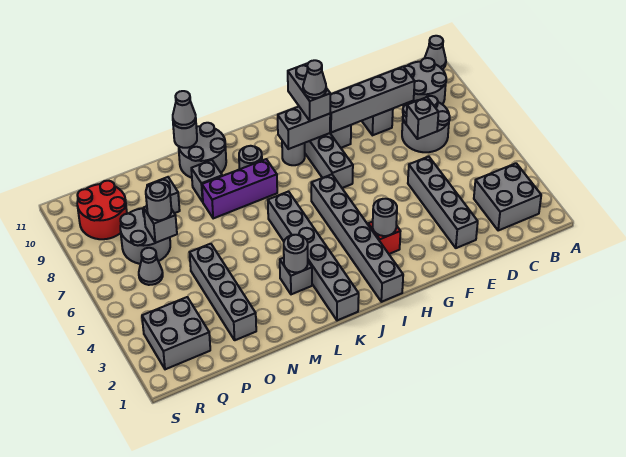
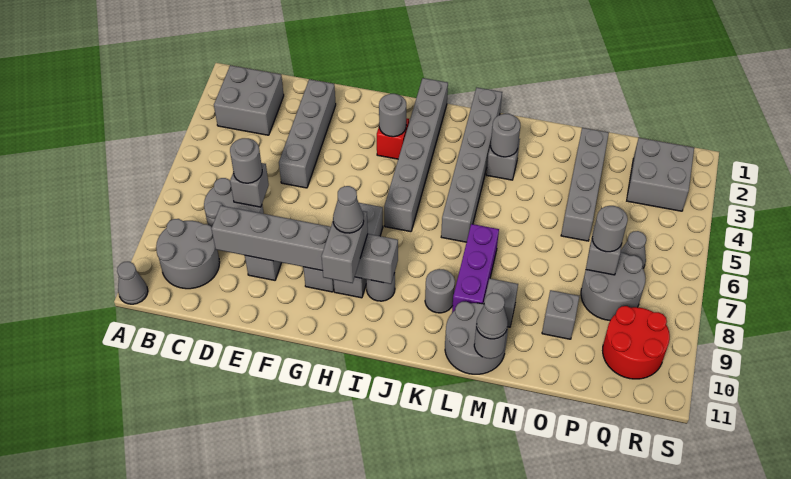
none -> grey round brick D7 level 3
purple brick K8:M8 level 1 -> purple brick L7:L9 level 1

